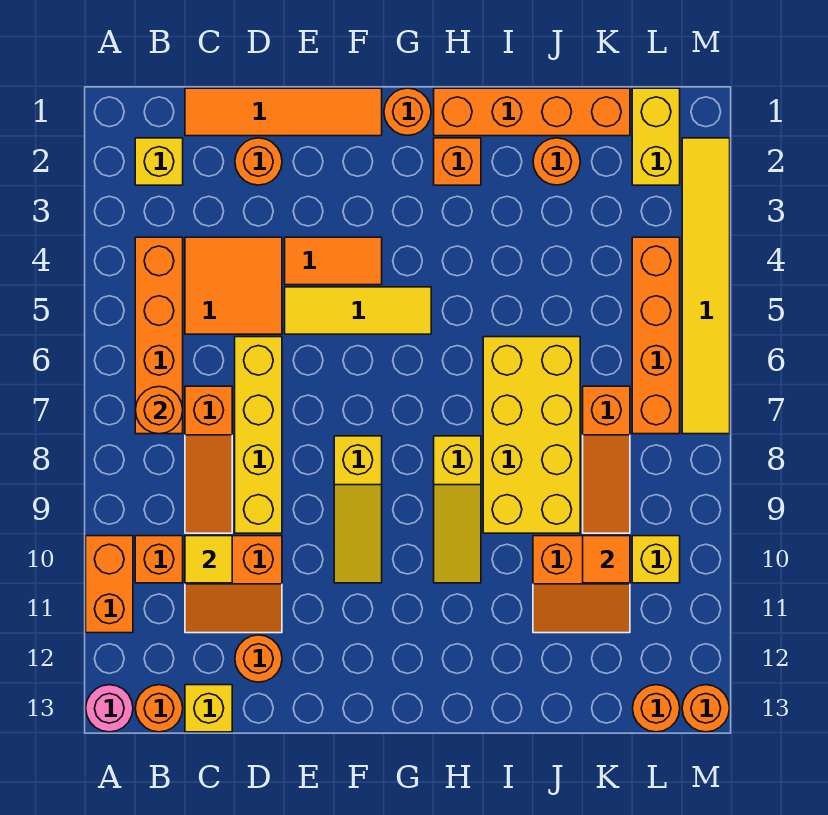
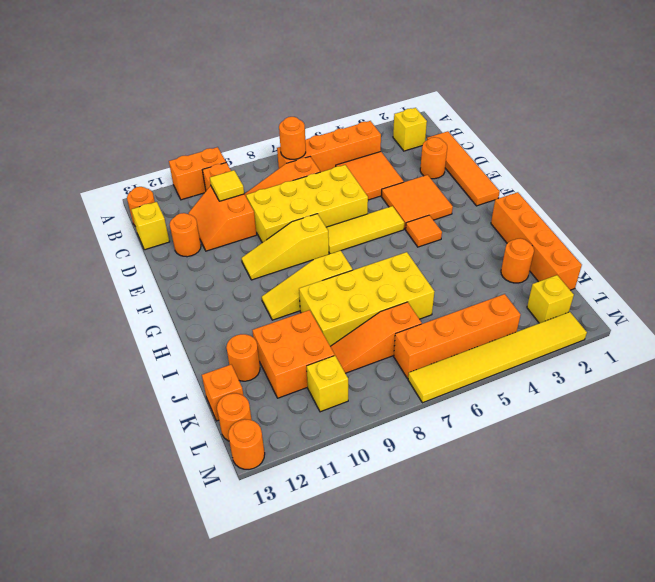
pink round brick A13 level 1 -> none
yellow brick D6:D9 level 1 -> yellow brick D6:E9 level 1
orange tile E4:F4 level 1 -> orange tile E3:F4 level 1
yellow tile E5:G5 level 1 -> yellow tile F5:F7 level 1
orange round brick G1 level 1 -> orange round brick J12 level 1
orange brick H2 level 1 -> orange brick K13 level 1
orange slope J10:K11 level 1 top 10 -> orange brick J10:K11 level 1
orange tile K10 level 2 -> orange tile G4 level 1
yellow brick L1:L2 level 1 -> yellow brick L2 level 1

